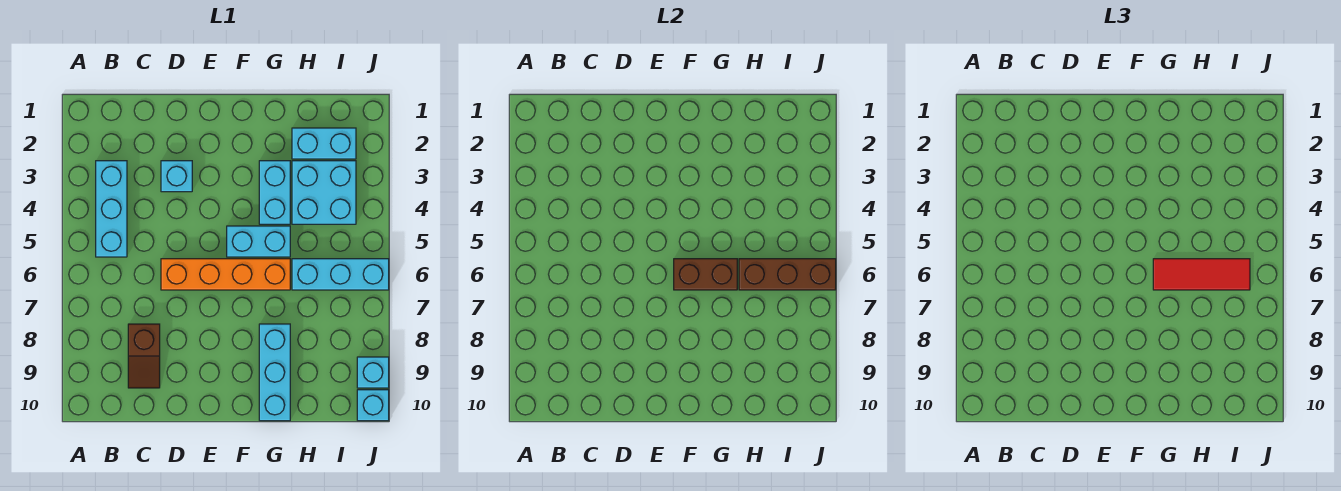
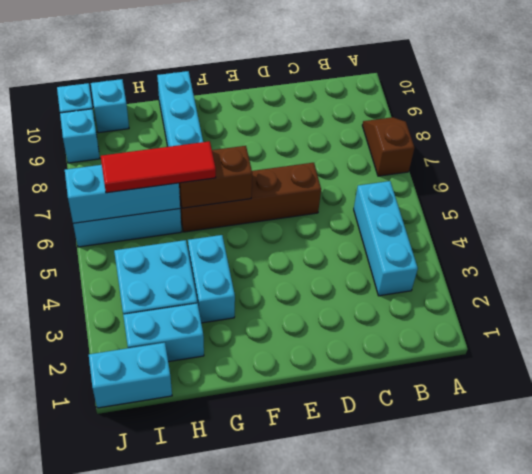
brown slope C8:C9 level 1 top 8 -> brown slope A7:A8 level 1 top 7
cyan brick D3 level 1 -> cyan brick I10 level 1
orange brick D6:G6 level 1 -> brown brick D6:G6 level 1
cyan brick F5:G5 level 1 -> cyan brick I1:J1 level 1
brown brick H6:J6 level 2 -> cyan brick H6:J6 level 2

